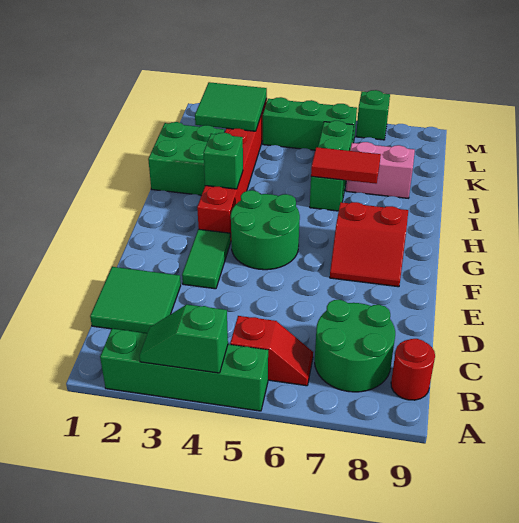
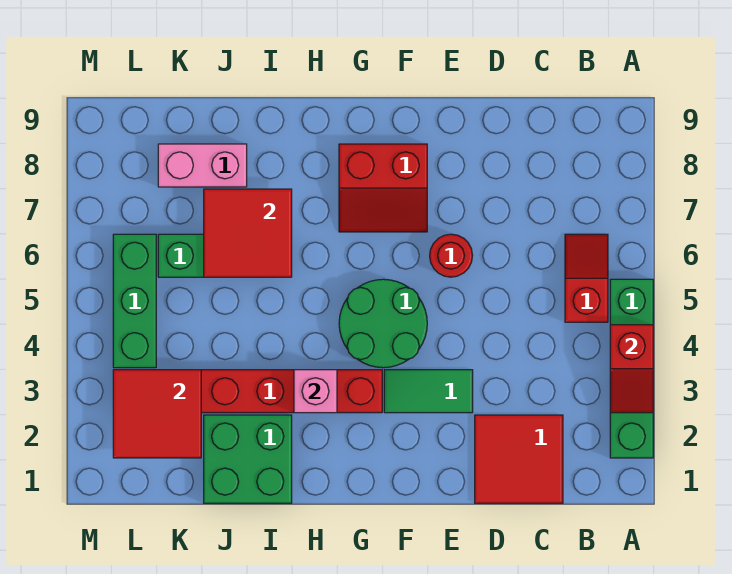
green slope A3:A4 level 2 top 4 -> red slope A3:A4 level 2 top 4
green round brick B7:C8 level 1 -> none
red round brick B9 level 1 -> red round brick E6 level 1
green tile C1:D2 level 1 -> red tile C1:D2 level 1
red slope F7:G8 level 1 top G -> red slope F7:G8 level 1 top 8
green brick H3 level 2 -> pink brick H3 level 2
red tile I6:I7 level 2 -> red tile I6:J7 level 2
pink brick J7:J8 level 1 -> pink brick J8:K8 level 1
green tile K2:L3 level 2 -> red tile K2:L3 level 2
green brick M7 level 1 -> none

